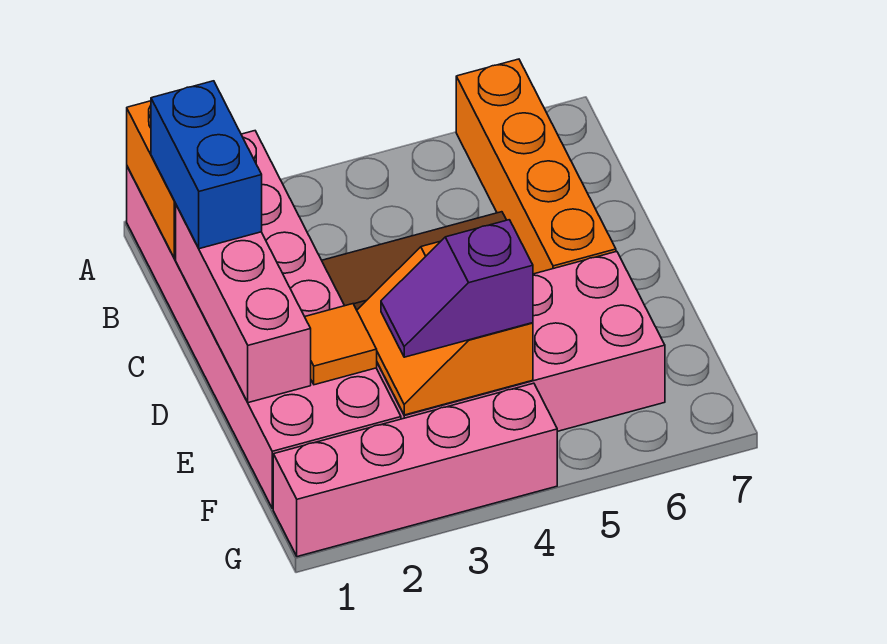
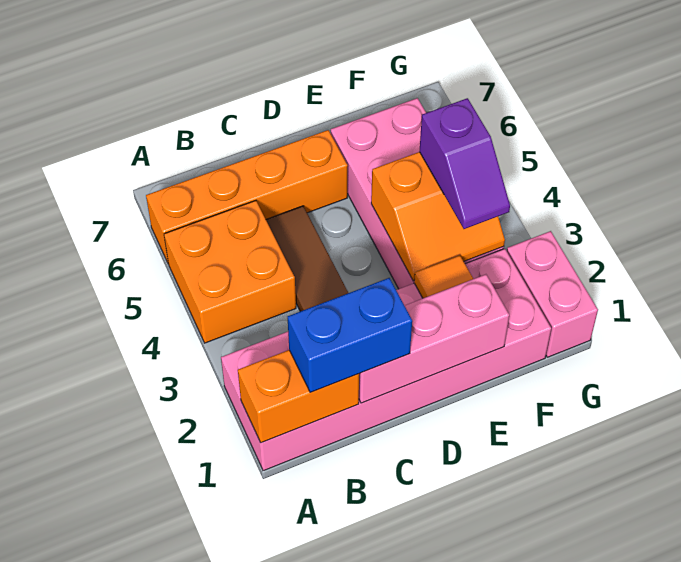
none -> orange brick A4:B5 level 1
pink brick G1:G4 level 1 -> pink brick G1:G2 level 1

